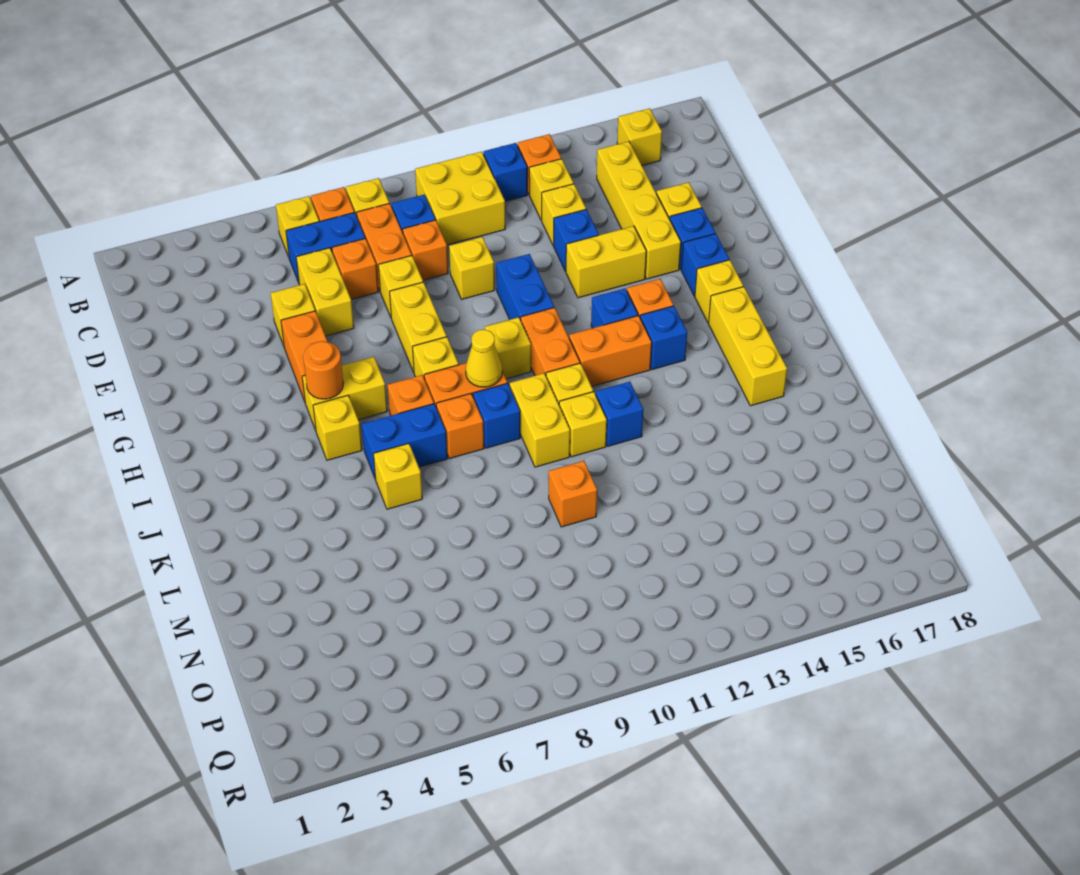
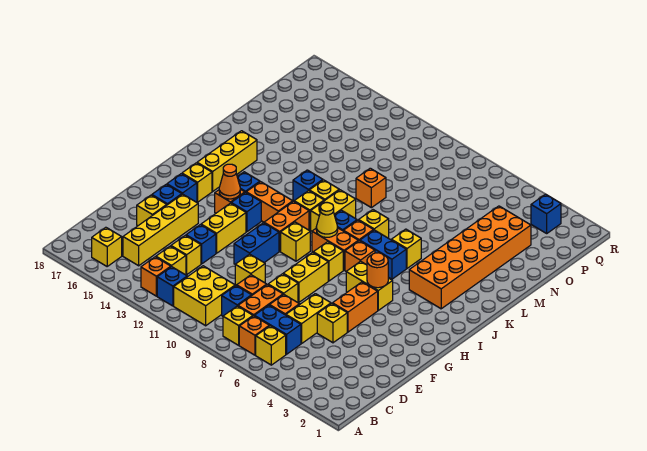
yellow brick F13:F14 level 1 -> yellow brick F13:G13 level 1
none -> orange cone H14 level 2
yellow brick I5 level 1 -> yellow brick K8 level 1
none -> orange brick J3:O4 level 1
none -> blue brick Q3 level 1

